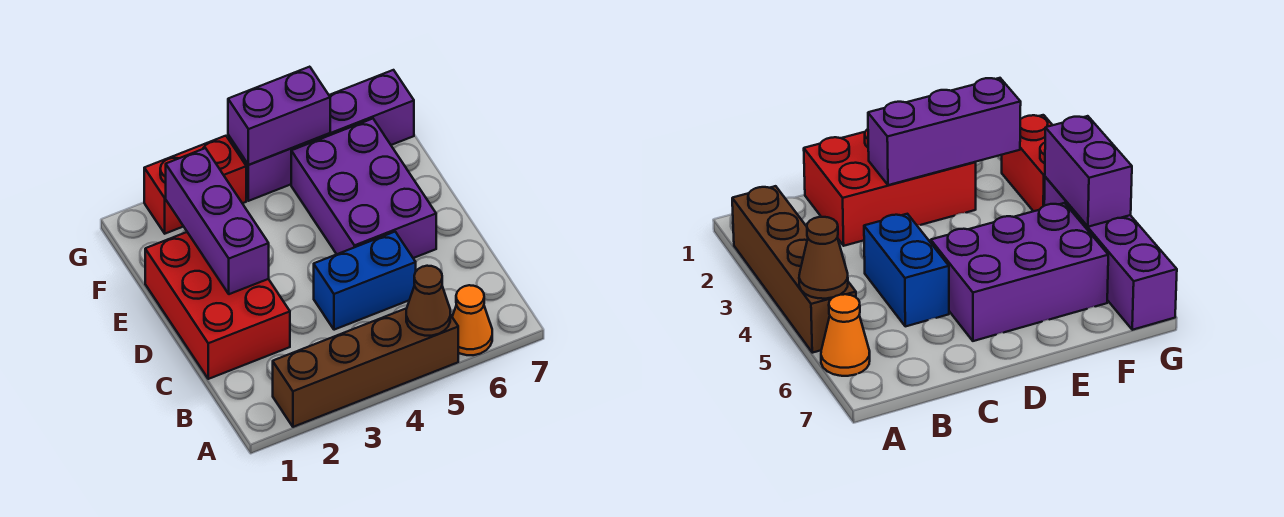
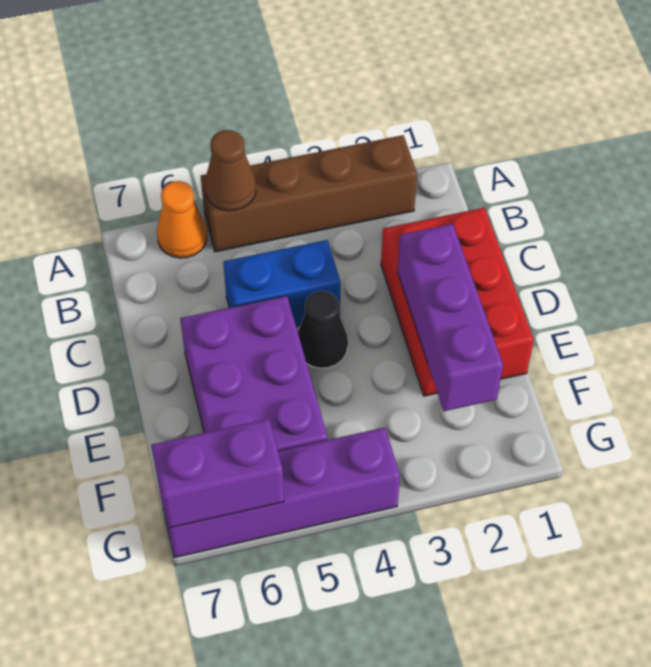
none -> black cone D4 level 1
red brick G2:G3 level 1 -> none
purple brick G4:G5 level 2 -> purple brick G6:G7 level 2

